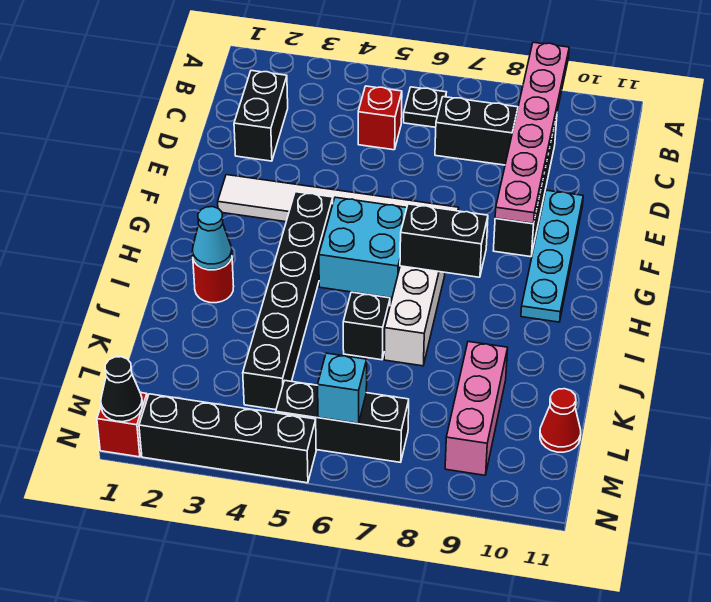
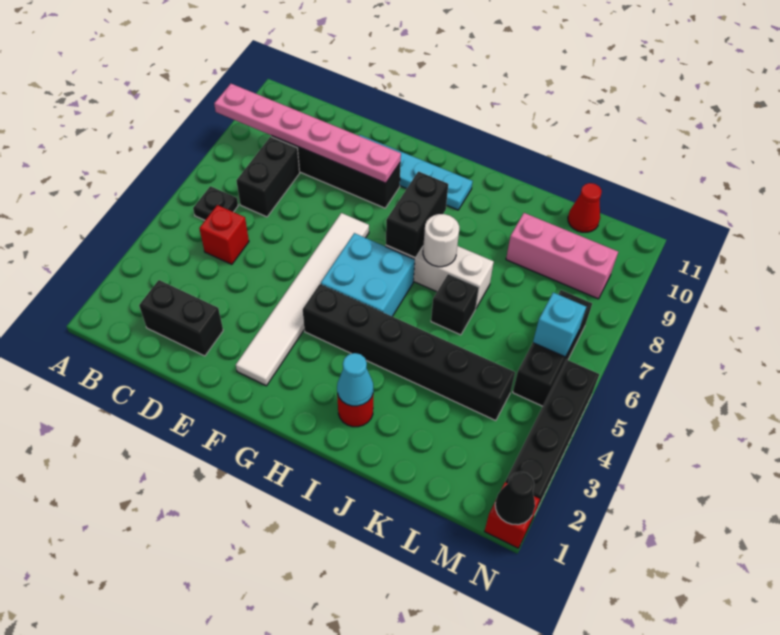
none -> white round brick I7 level 2

